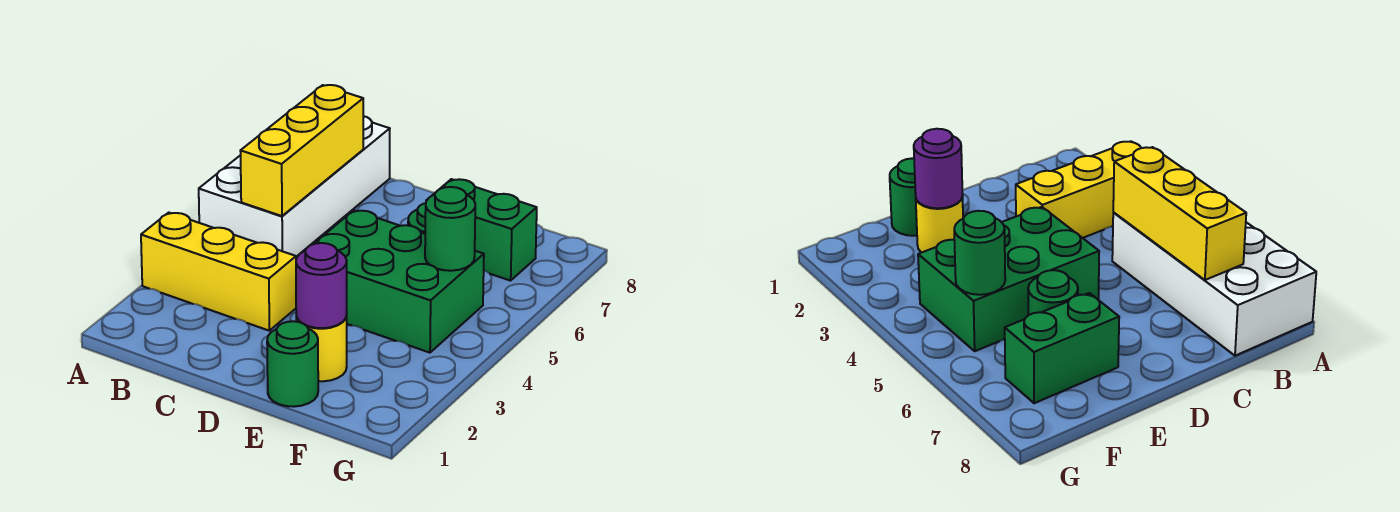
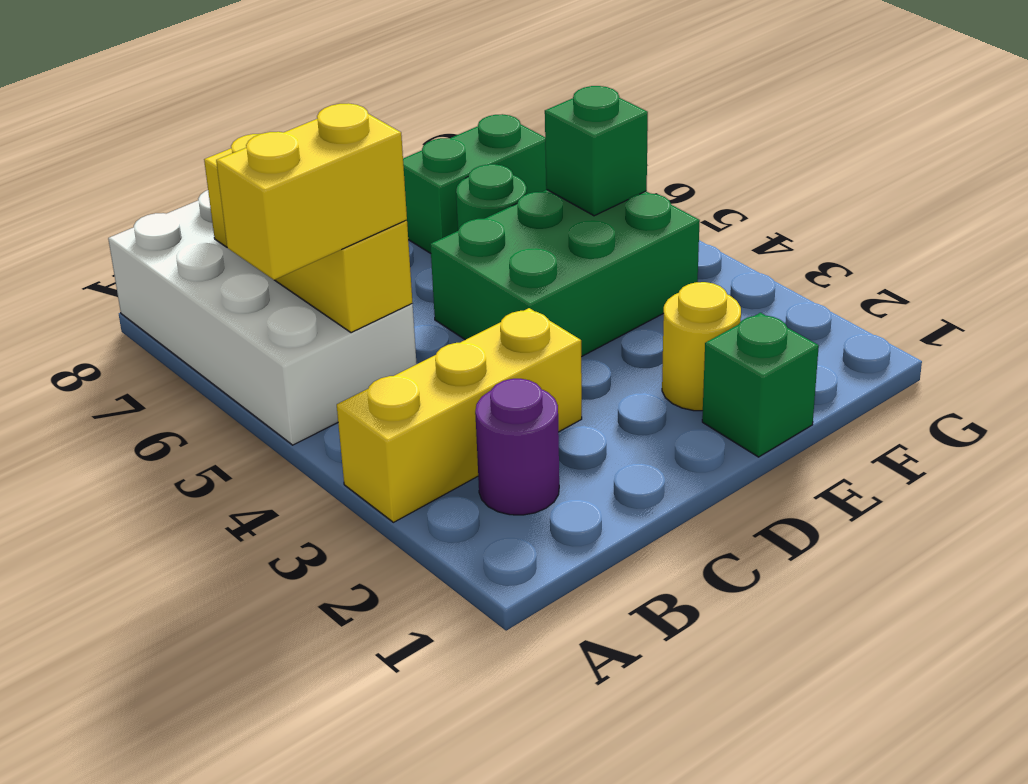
none -> yellow brick A5:B5 level 3
green round brick E1 level 1 -> green brick E1 level 1
purple round brick E2 level 2 -> purple round brick B2 level 1
green round brick F5 level 2 -> green brick F5 level 2

